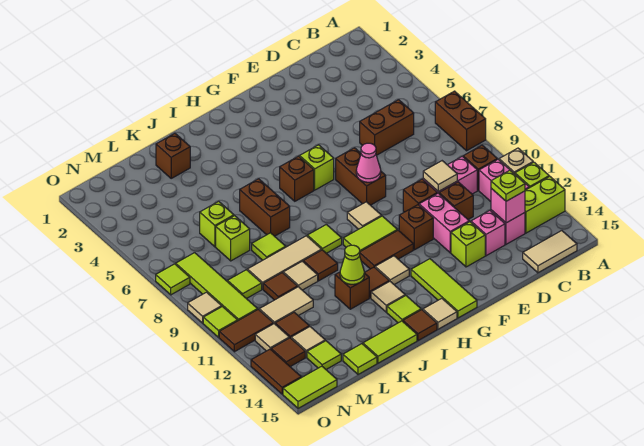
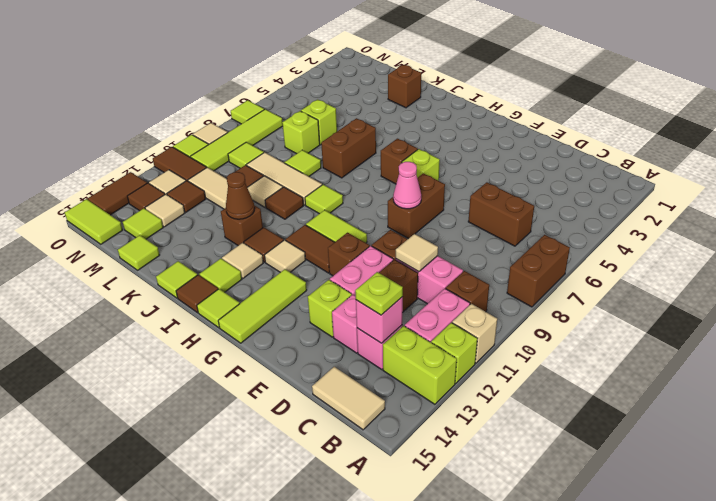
tan tile G9 level 1 -> none
tan tile H15 level 1 -> lime tile H15 level 1
lime cone J12 level 2 -> brown cone J12 level 2
lime tile J15:K15 level 1 -> lime tile J15 level 1

